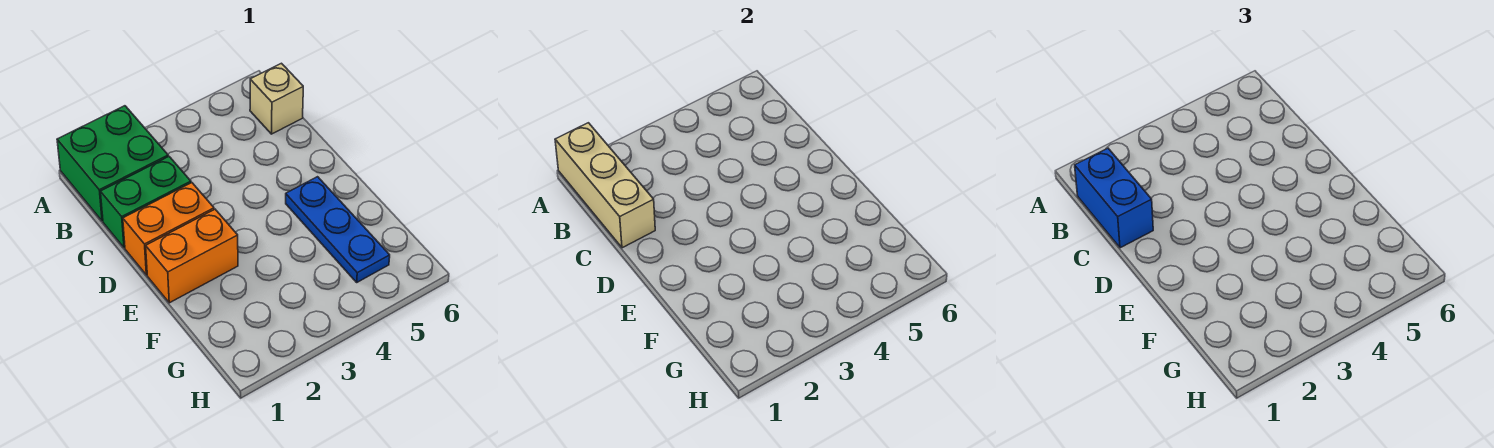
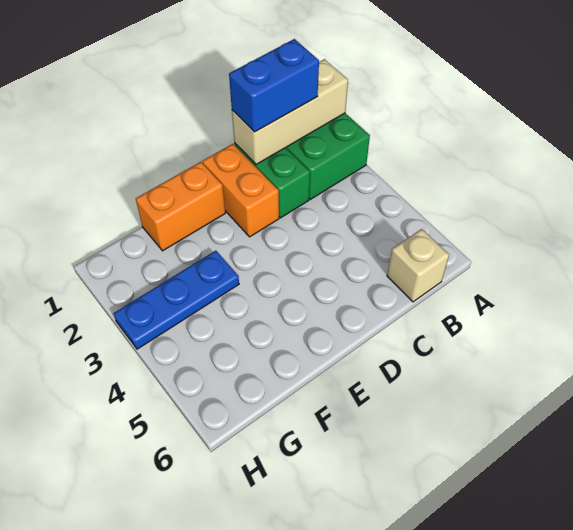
orange brick E1:E2 level 1 -> orange brick E1:F1 level 1
blue plate E5:G5 level 1 -> blue plate F3:H3 level 1

